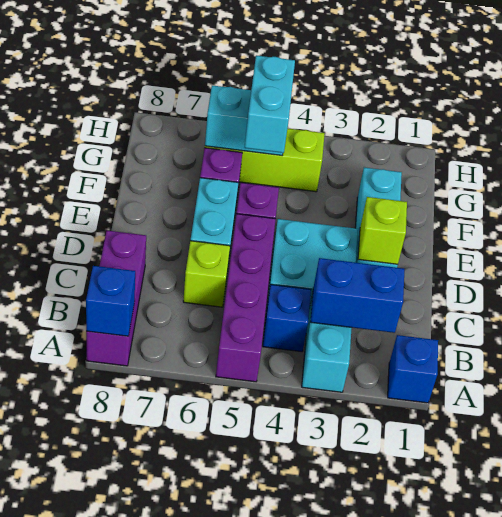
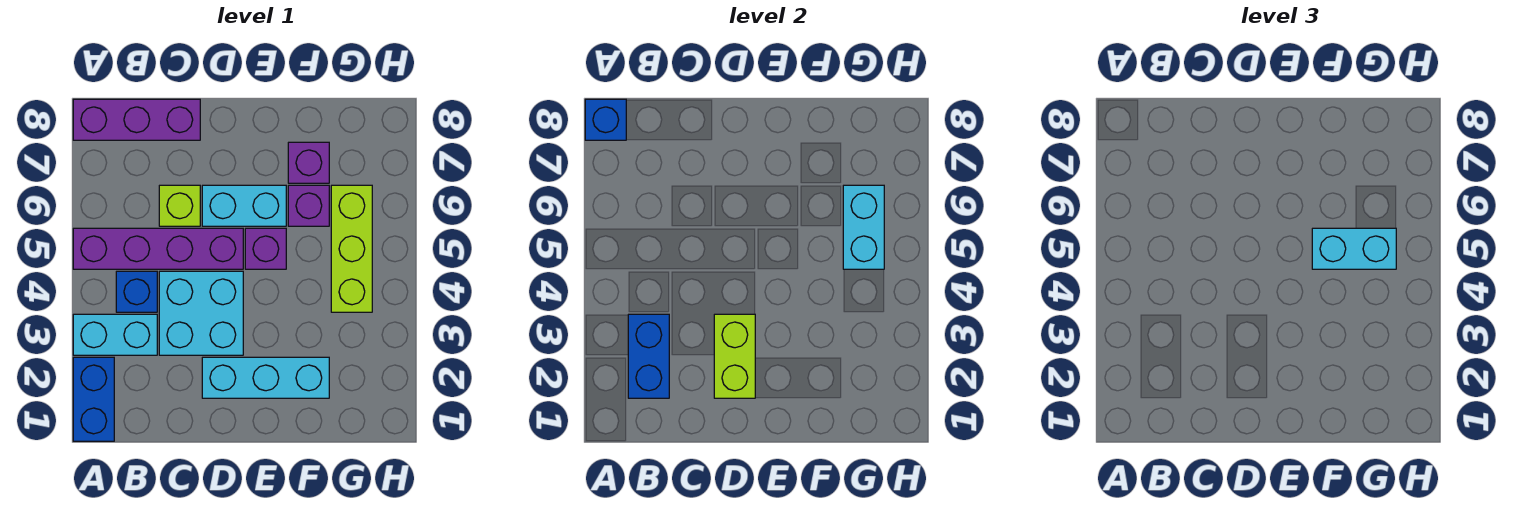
blue brick A1 level 1 -> blue brick A1:A2 level 1
lime brick D2 level 2 -> lime brick D2:D3 level 2
none -> purple brick F7 level 1

